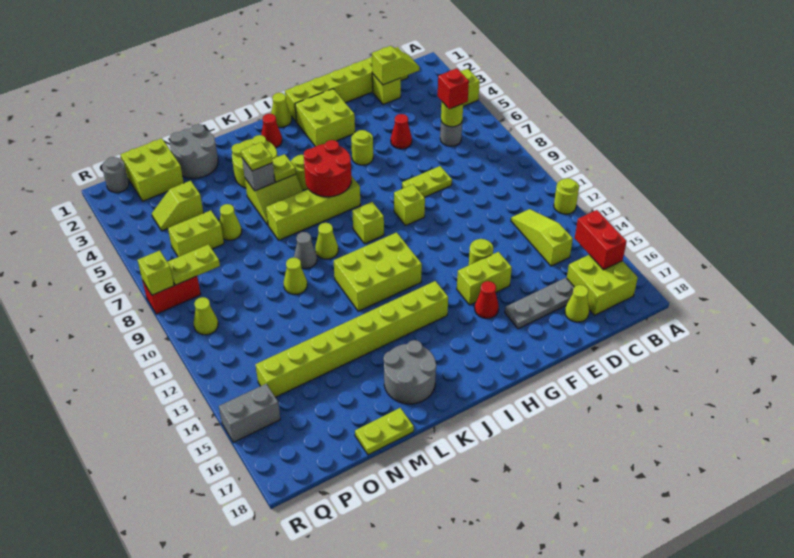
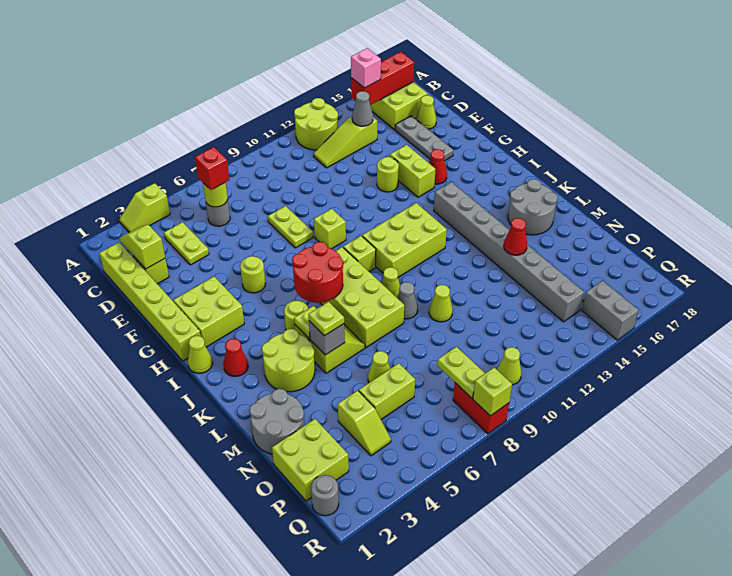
lime round brick A12 level 1 -> lime round brick A12:B13 level 1
red brick B15:B16 level 2 -> red brick B15:B17 level 2
none -> pink brick B15 level 3
none -> grey cone C14 level 2
red cone E5 level 1 -> red cone M14 level 2
lime brick I7:L7 level 1 -> lime brick I7:L8 level 1
lime brick I11:K12 level 1 -> lime brick I10:J12 level 1
lime brick I14:P14 level 1 -> grey brick I14:P14 level 1
lime plate M18:N18 level 1 -> lime plate C4:D4 level 1
lime brick O6:P6 level 1 -> lime brick O5:O6 level 1

